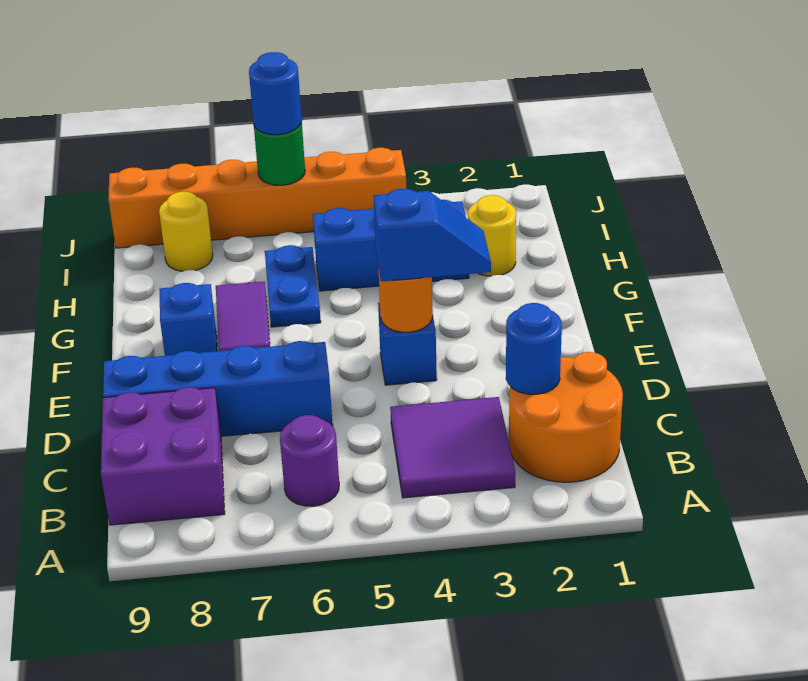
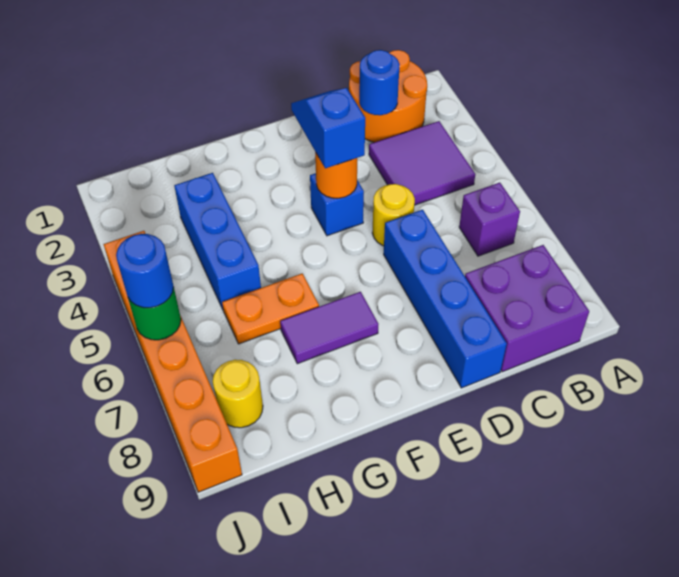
purple round brick B6 level 1 -> purple brick B6 level 1
blue brick F8 level 1 -> none
blue plate G6:H6 level 1 -> orange plate G6:H6 level 1
yellow round brick H2 level 1 -> yellow round brick D5 level 1

